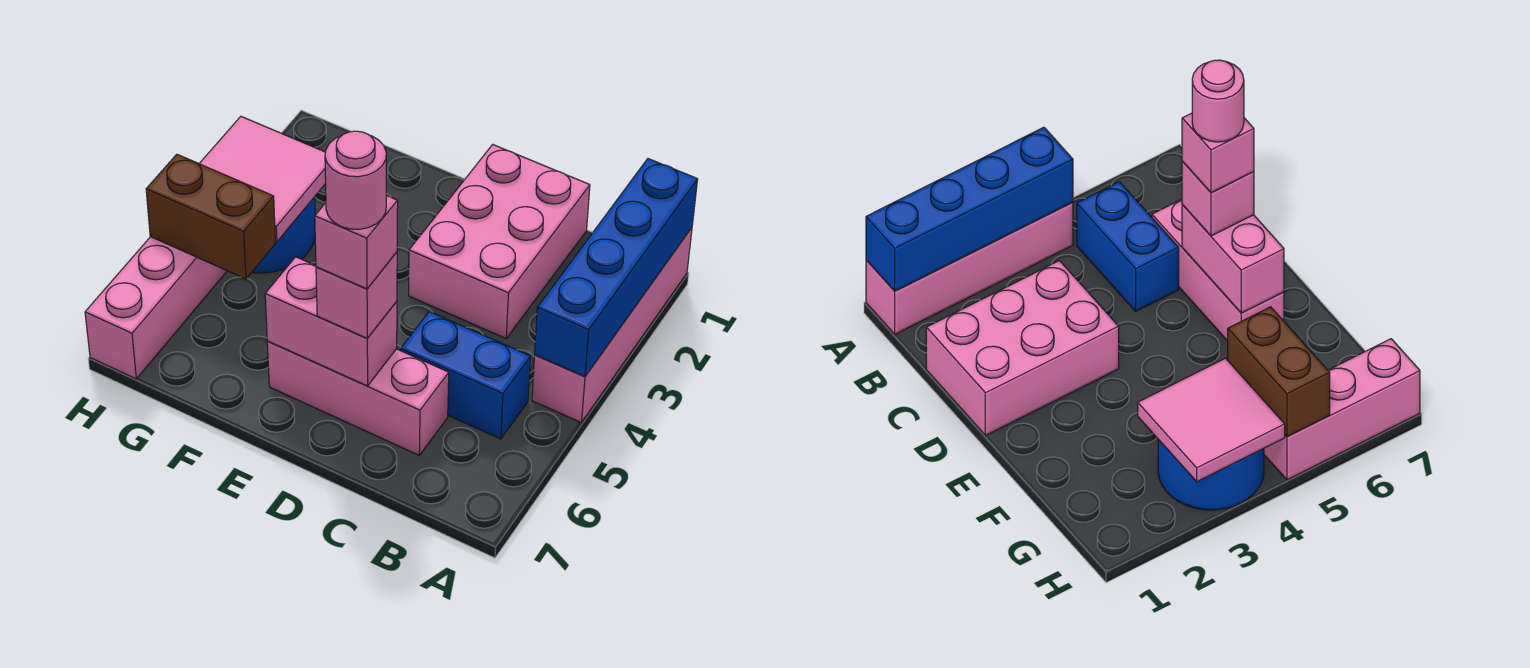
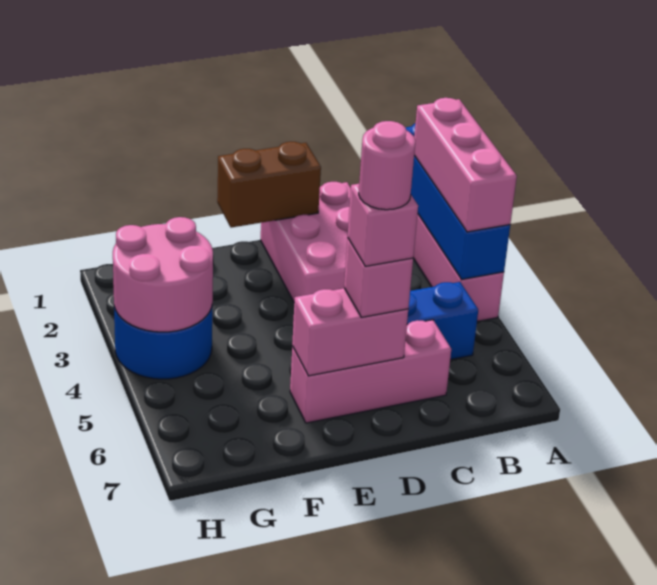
pink tile G3:H4 level 2 -> pink round brick G3:H4 level 2
brown brick G5:H5 level 2 -> brown brick D1:E1 level 2
pink brick H5:H7 level 1 -> pink brick A2:A4 level 3

